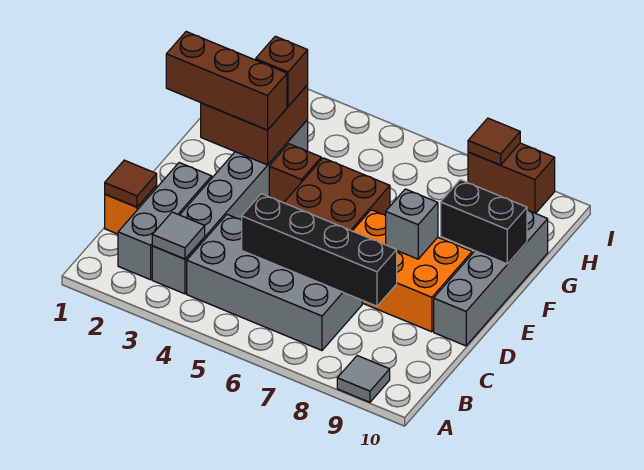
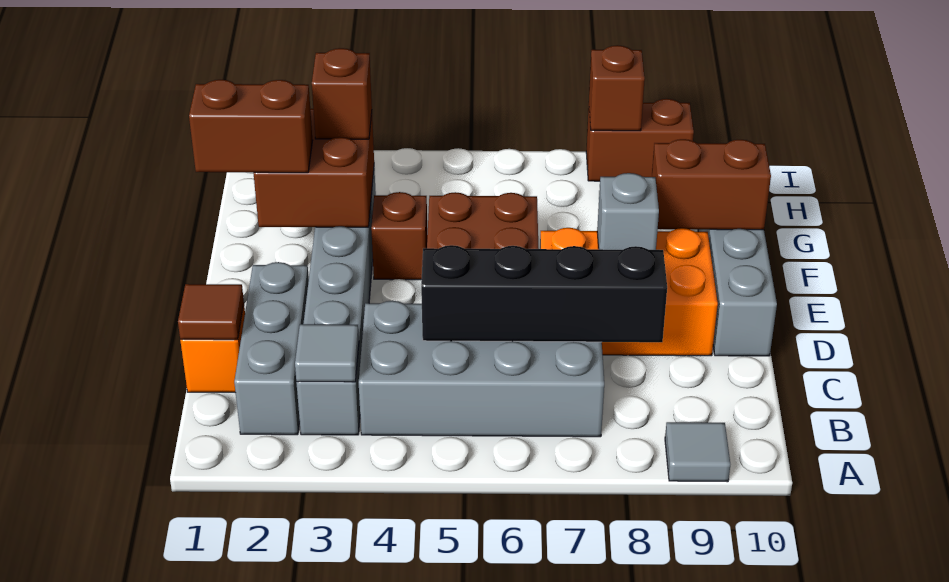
brown brick F1:F3 level 3 -> brown brick F1:F2 level 3
black brick F9:F10 level 2 -> brown brick F9:F10 level 2
brown tile I8 level 2 -> brown brick I8 level 2

